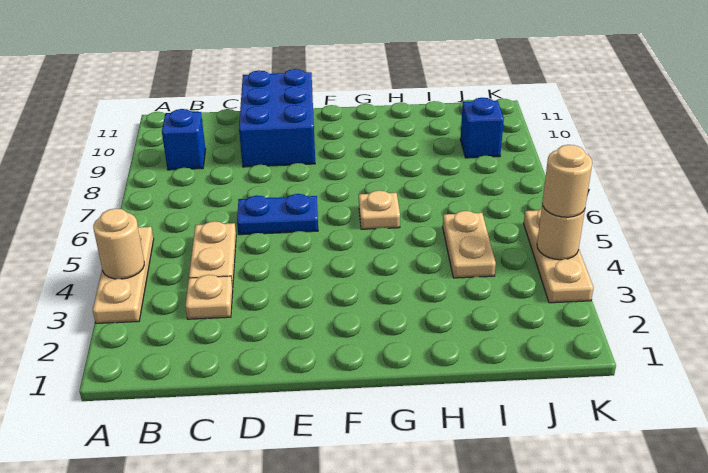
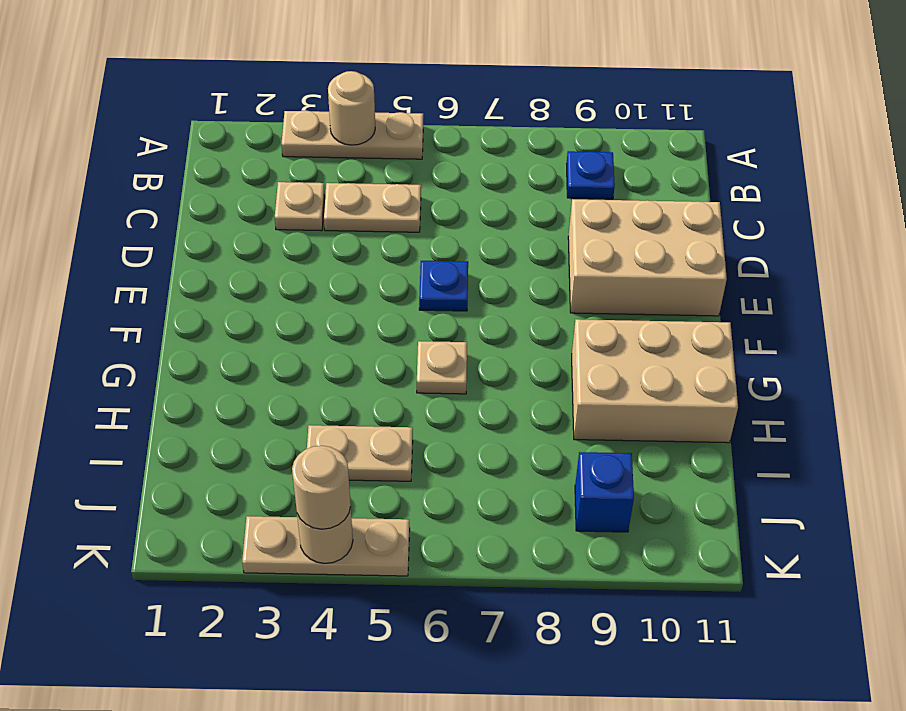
blue brick B9 level 1 -> blue plate B9 level 1
blue plate D6:E6 level 1 -> blue plate E6 level 1
blue brick D9:E11 level 1 -> tan brick D9:E11 level 1
none -> tan brick G9:H11 level 1

